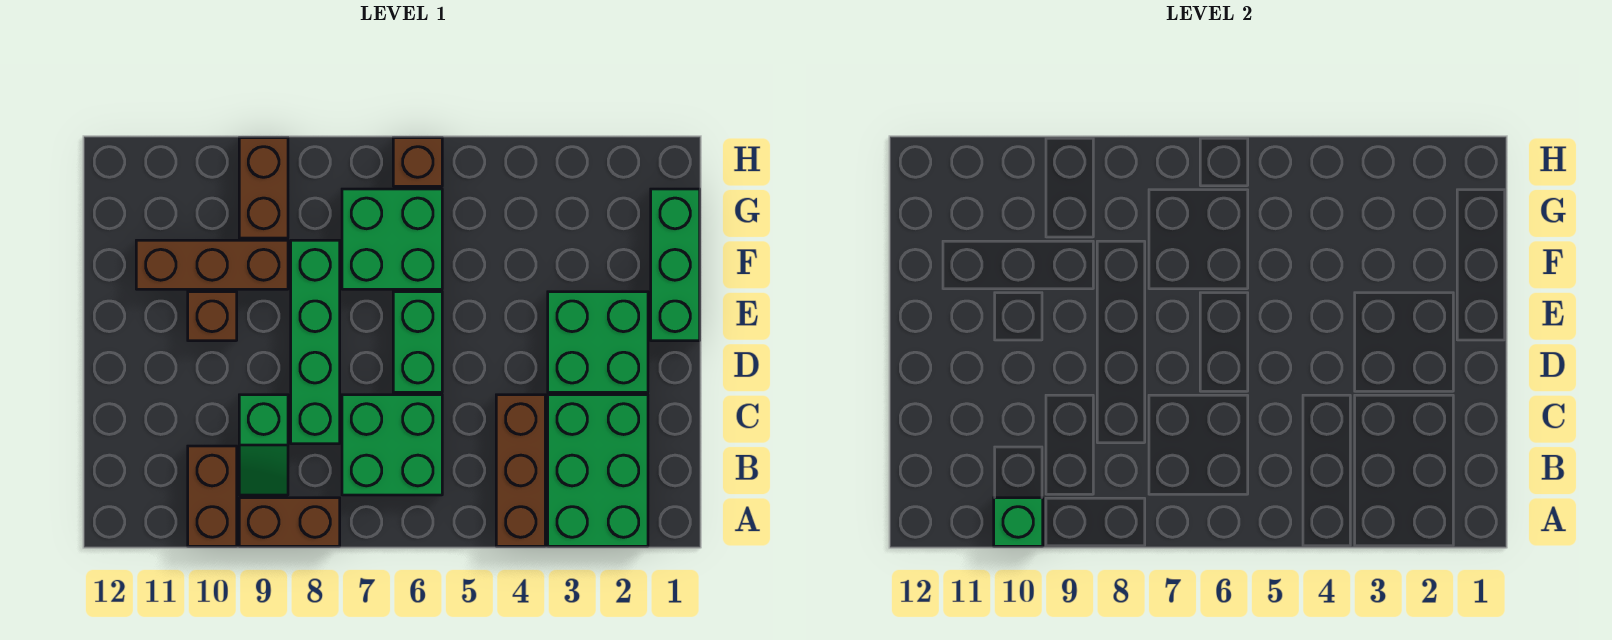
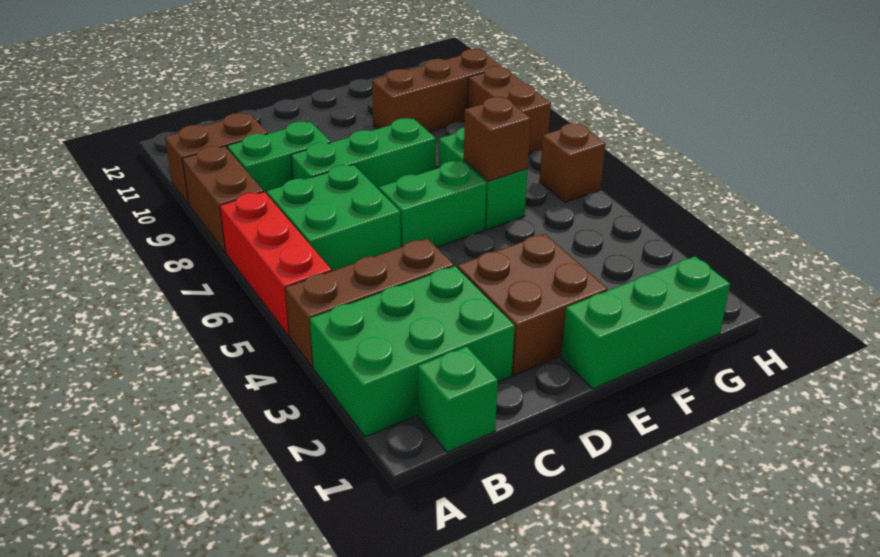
none -> red brick A5:A7 level 1
green brick A10 level 2 -> green brick B1 level 1
green slope B9:C9 level 1 top C -> green brick B9:C9 level 1
green brick C8:F8 level 1 -> green brick C8:E8 level 1
green brick D2:E3 level 1 -> brown brick D2:E3 level 1
brown brick E10 level 1 -> brown brick F6 level 2
green brick F6:G7 level 1 -> green brick F6:F7 level 1
brown brick F9:F11 level 1 -> brown brick F10:H10 level 1
brown brick G9:H9 level 1 -> brown brick H8:H9 level 1

